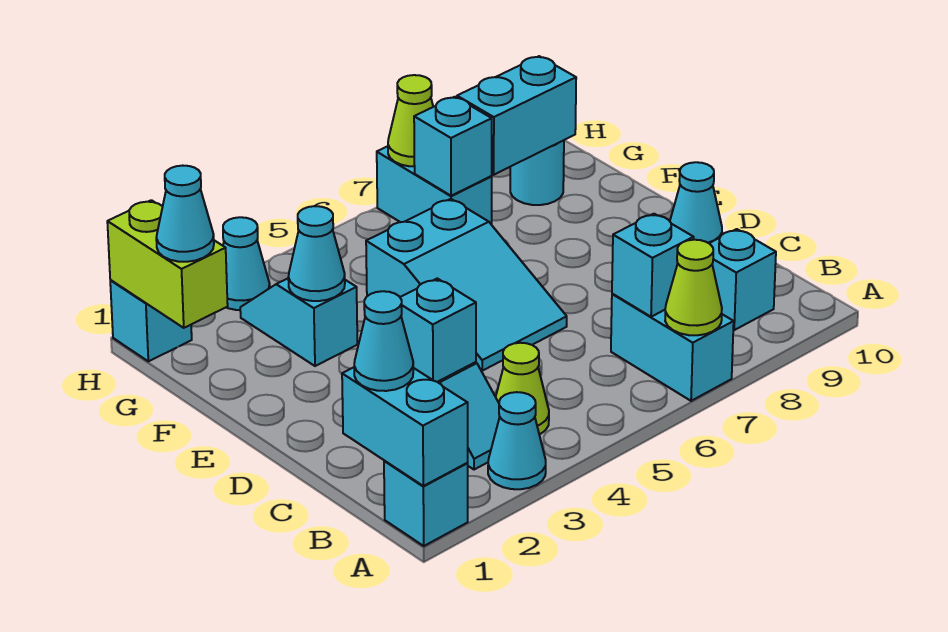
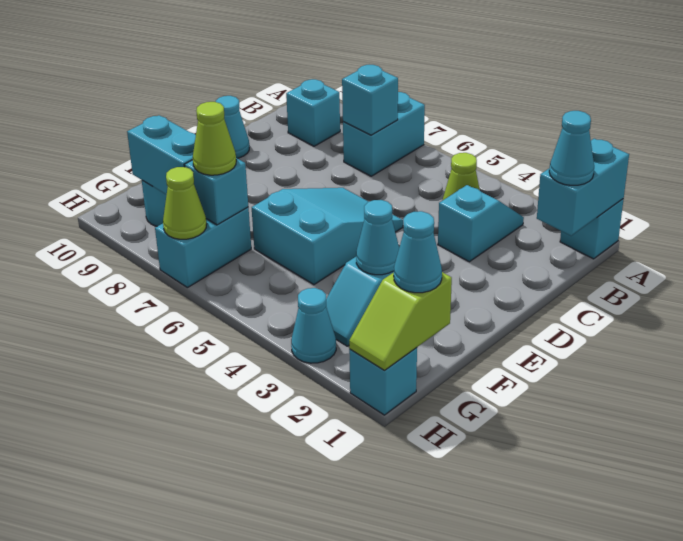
cyan cone A3 level 1 -> none
lime cone A7 level 2 -> lime cone G7 level 3
cyan brick C3 level 2 -> none
lime brick G1:H1 level 2 -> lime slope G1:H1 level 2 top G

